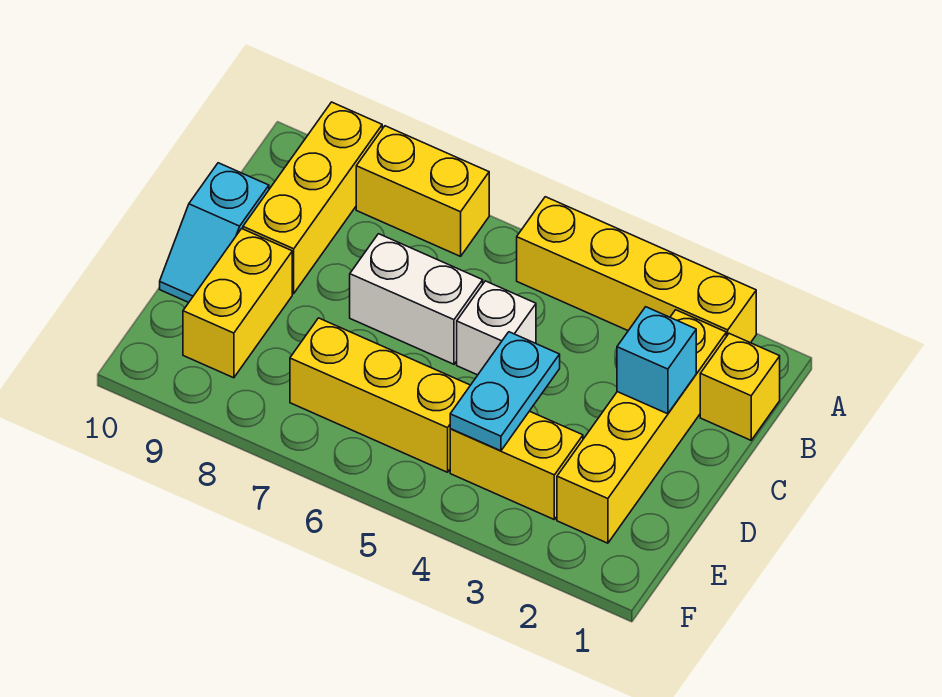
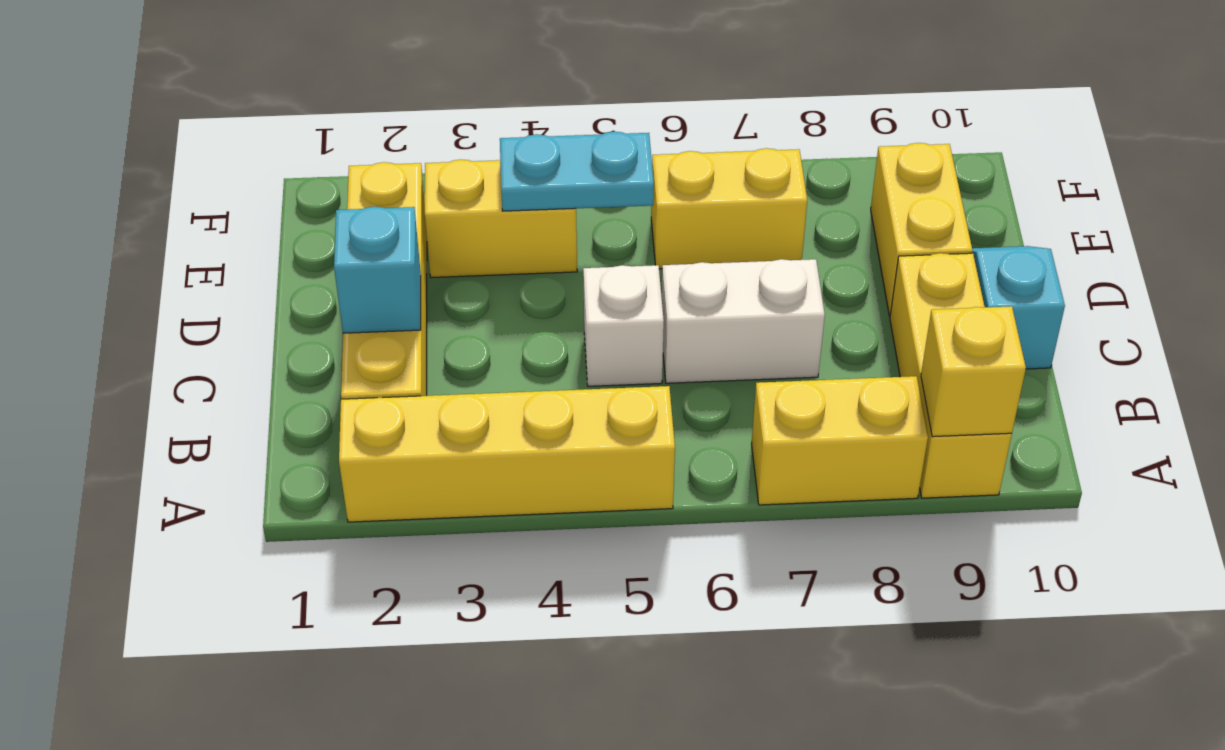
yellow brick B1 level 1 -> yellow brick A9 level 2
cyan plate D4:E4 level 2 -> cyan plate E4:E5 level 2
yellow brick E5:E7 level 1 -> yellow brick E6:E7 level 1

